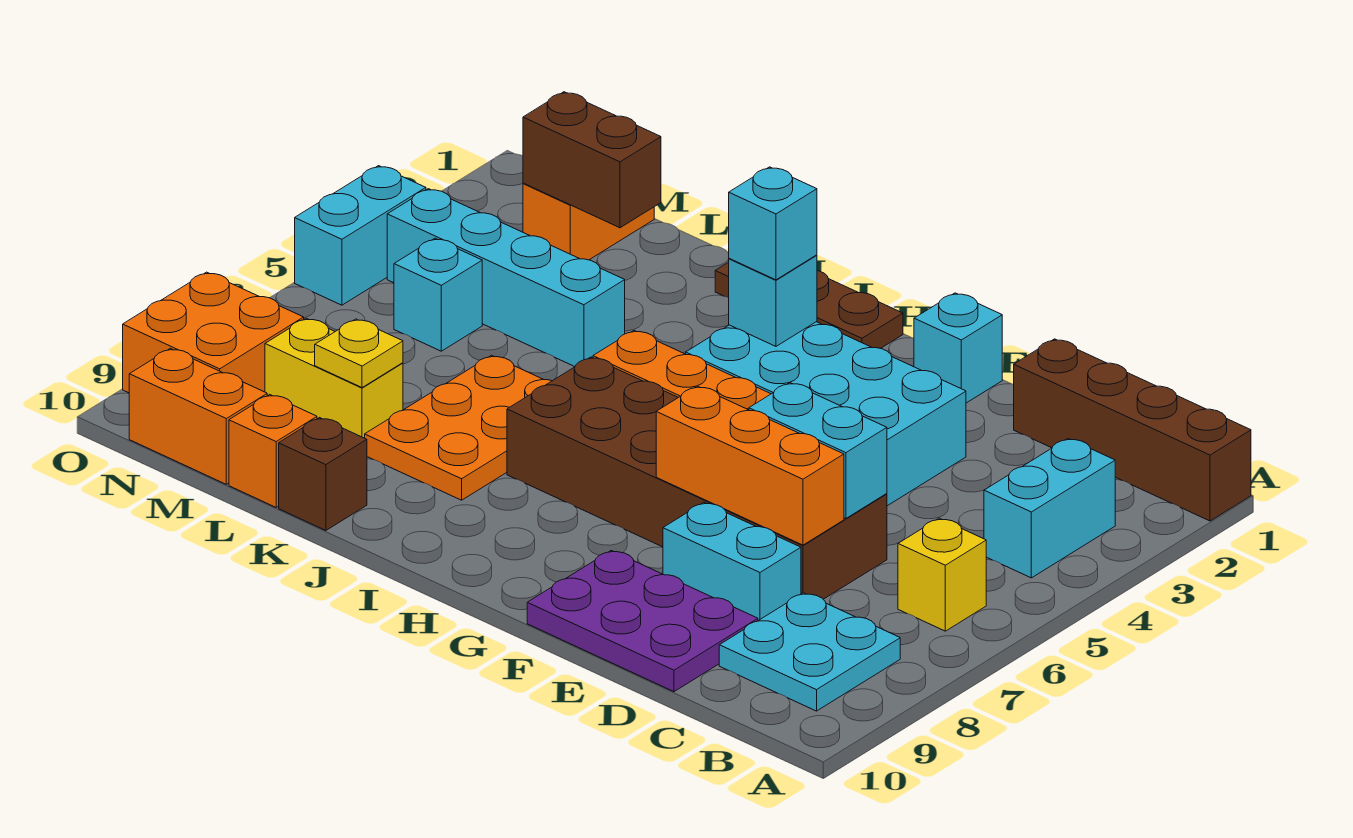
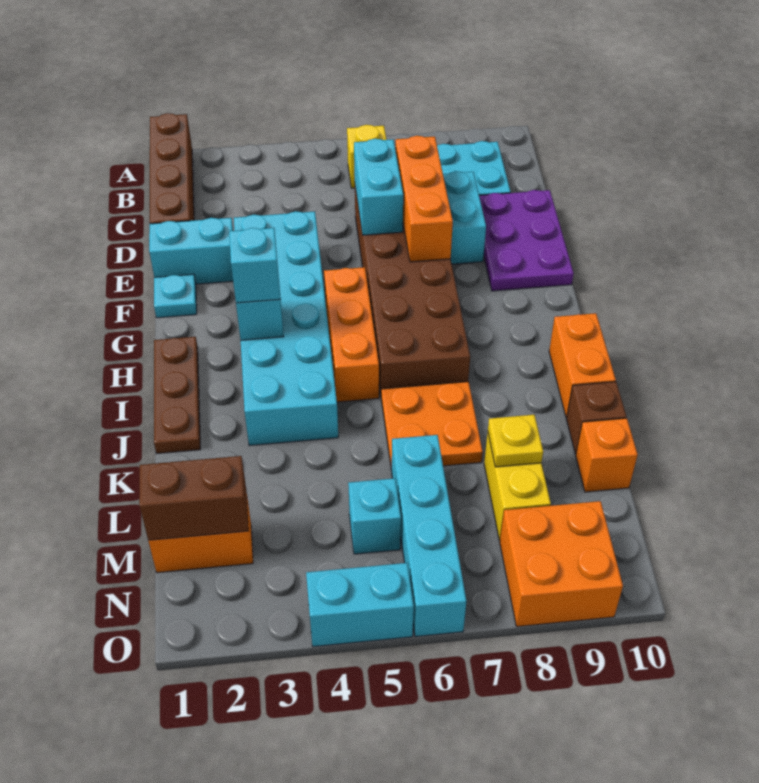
cyan brick B3:B4 level 1 -> cyan brick E1:E2 level 1
cyan brick E3:H4 level 1 -> cyan brick E3:J4 level 1
cyan brick F1 level 1 -> cyan plate F1 level 1
orange plate J6:K8 level 1 -> orange plate J6:K7 level 1
cyan brick K4:N4 level 1 -> cyan brick L6:O6 level 1
brown brick L2:M2 level 2 -> brown brick M1:M2 level 2
orange brick M10:N10 level 1 -> orange brick I10:J10 level 1

